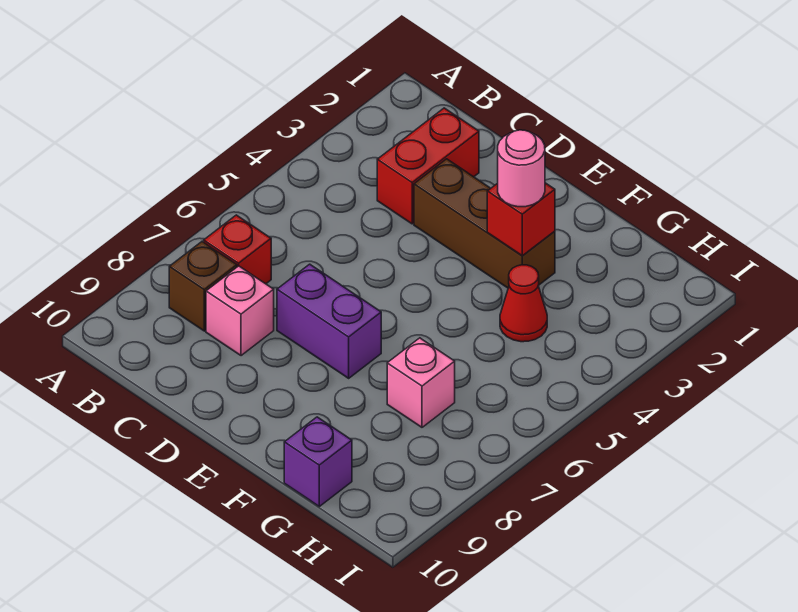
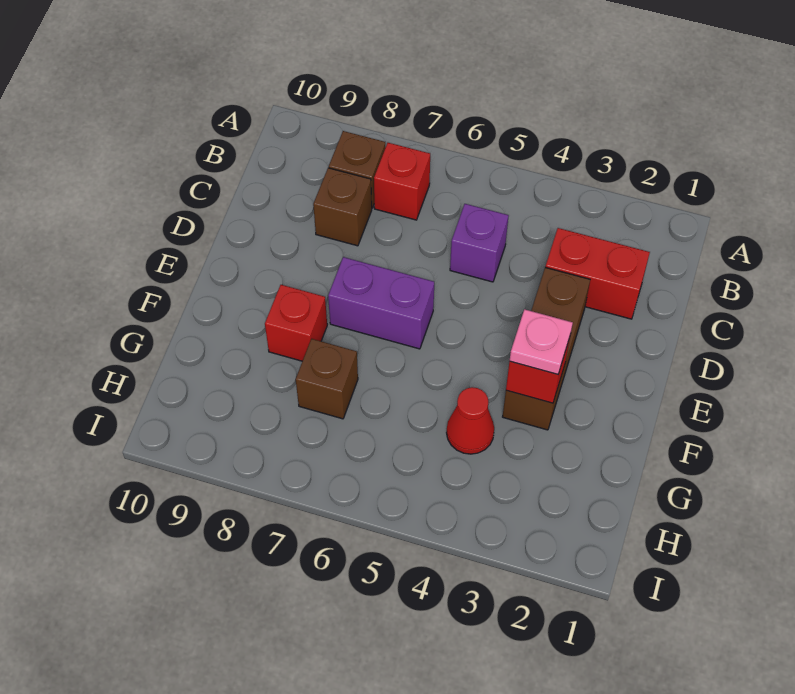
pink brick C8 level 1 -> brown brick C8 level 1
purple brick D7:E7 level 1 -> purple brick E6:E7 level 1
pink round brick F3 level 3 -> pink plate F3 level 3
none -> red brick F8 level 1
pink brick G7 level 1 -> brown brick G7 level 1
purple brick G10 level 1 -> purple brick C5 level 1

